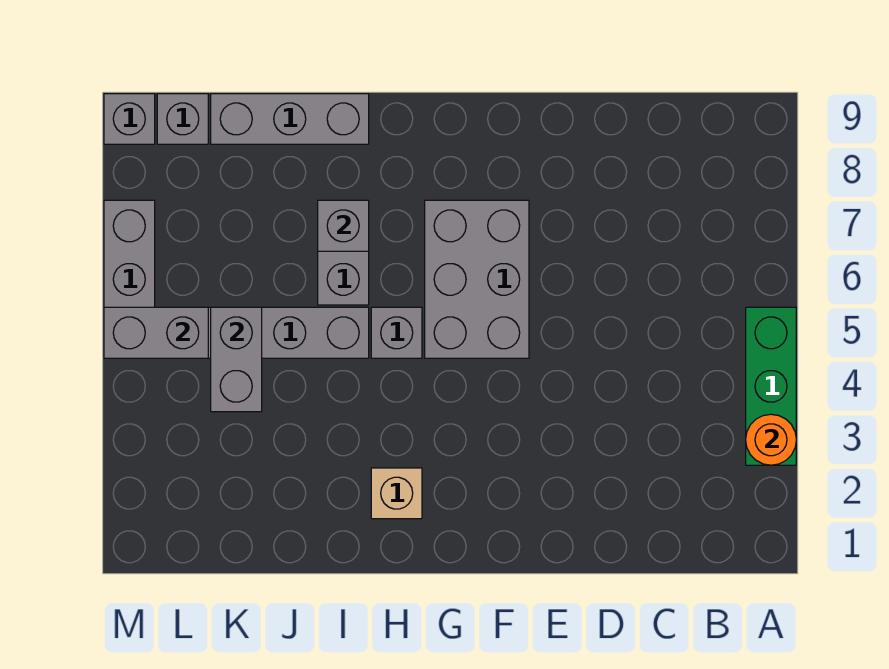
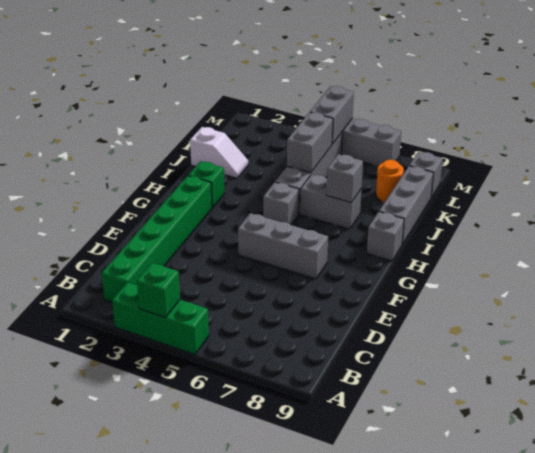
orange round brick A3 level 2 -> orange round brick K8 level 1
none -> green brick A4 level 2
none -> green brick B2:G2 level 1
grey brick F5:G7 level 1 -> grey brick F5:F7 level 1
tan brick H2 level 1 -> green brick H2 level 1
none -> white slope J1:J2 level 1 top 1
grey brick K4:K5 level 2 -> grey brick J5:K5 level 2
grey brick M9 level 1 -> grey brick H9 level 1

